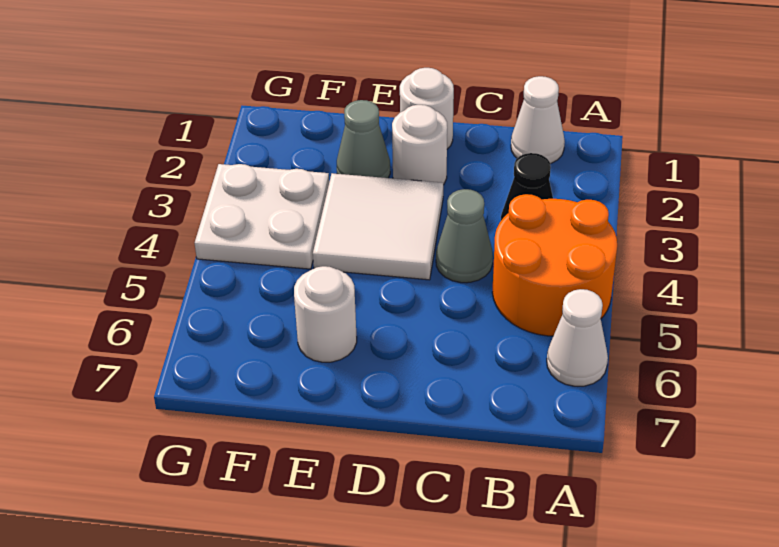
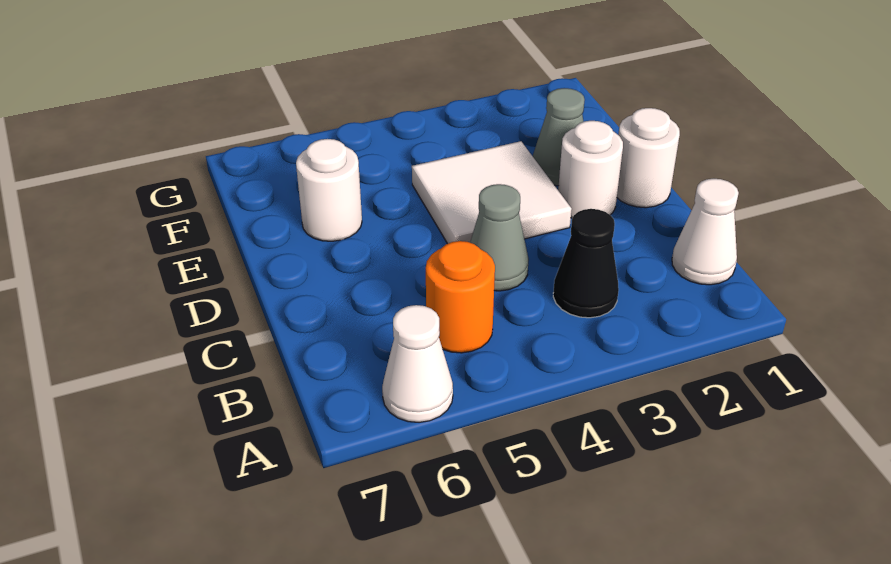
orange round brick A4:B5 level 1 -> orange round brick B5 level 1
white plate F3:G4 level 1 -> none

